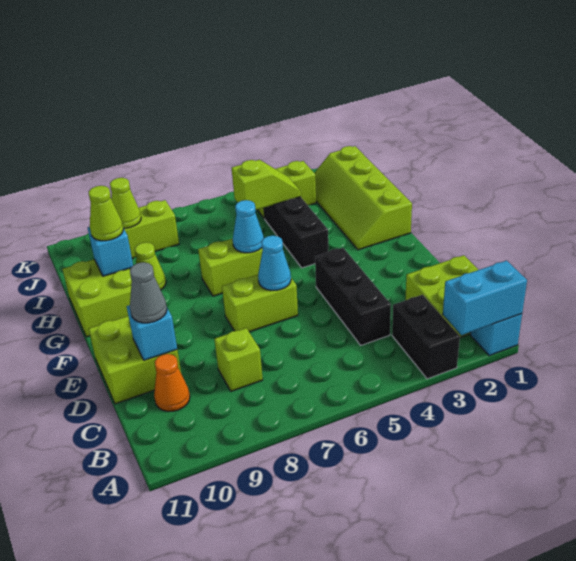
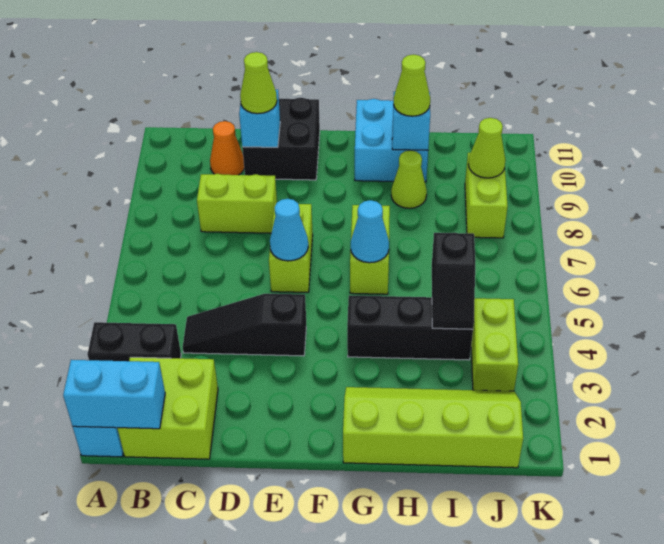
cyan brick A1:A2 level 2 -> cyan brick A1:B1 level 2
black brick C4:E4 level 1 -> black slope C4:E4 level 1 top E
lime brick C8 level 1 -> lime brick C8:D8 level 1
lime brick D10:E11 level 1 -> black brick D10:E11 level 1
grey cone D10 level 3 -> lime cone D10 level 3
lime brick G10:H11 level 1 -> cyan brick G10:H11 level 1
lime slope I4:I5 level 2 top 5 -> black slope I4:I5 level 2 top 5

